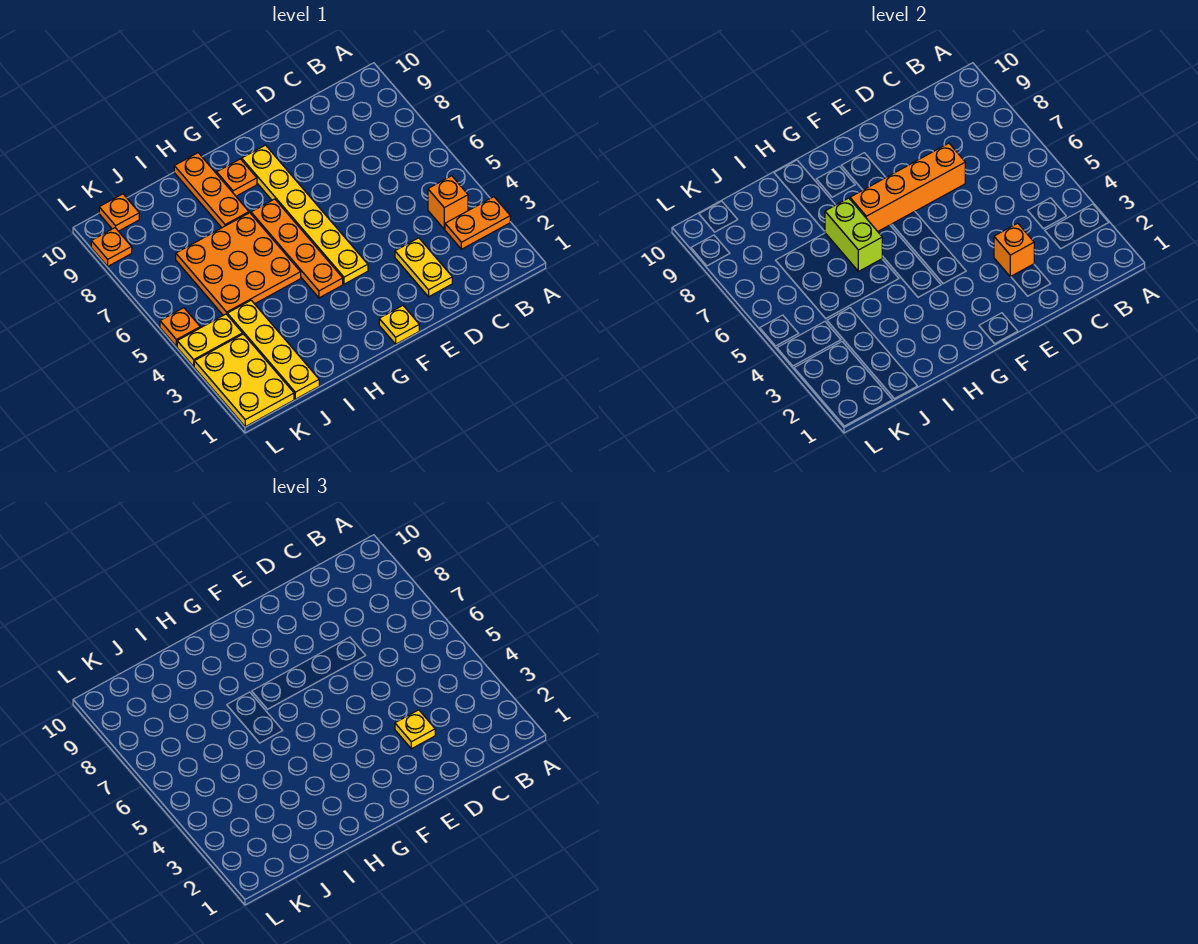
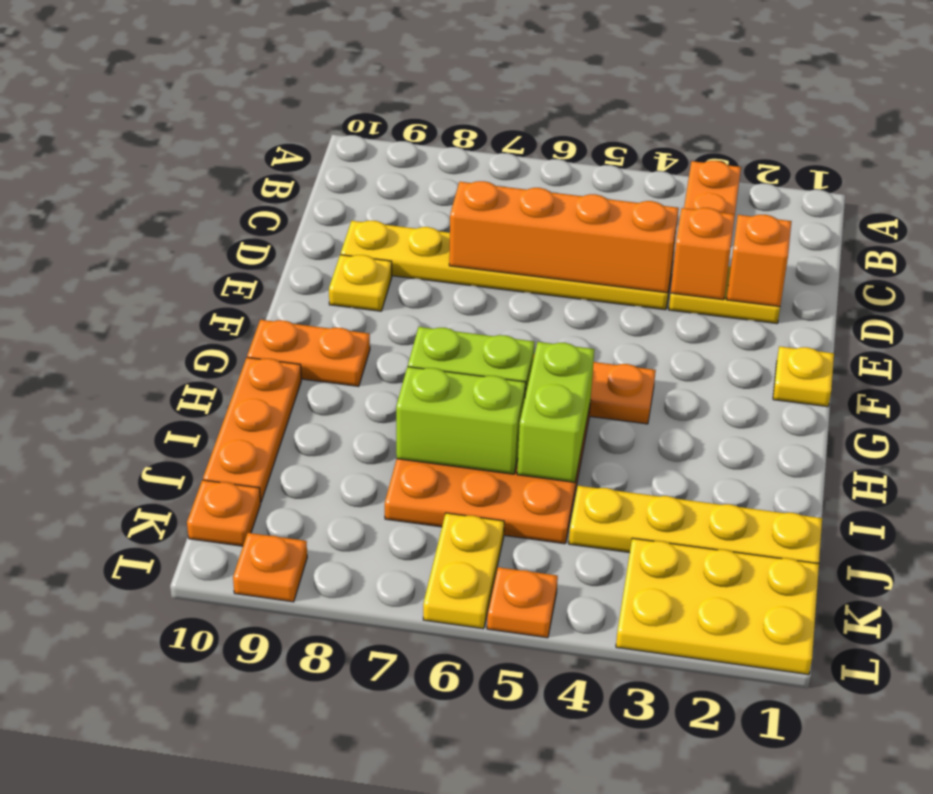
orange brick B4 level 1 -> orange brick D2 level 2
yellow plate D3 level 3 -> yellow plate E9 level 1
orange brick D7:G7 level 2 -> orange brick D4:D7 level 2
yellow plate F4:F9 level 1 -> yellow plate D4:D9 level 1
orange plate G9 level 1 -> orange plate G9:G10 level 1
none -> lime brick H5:I5 level 2
orange plate H8:H10 level 1 -> orange plate H10:J10 level 1
none -> lime brick I6:I7 level 2
yellow plate K4:L4 level 1 -> yellow plate K6:L6 level 1

